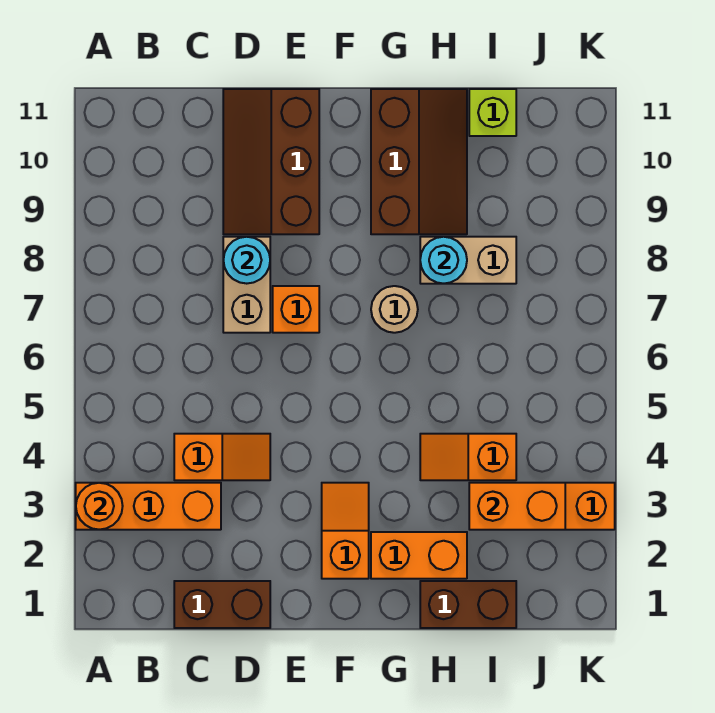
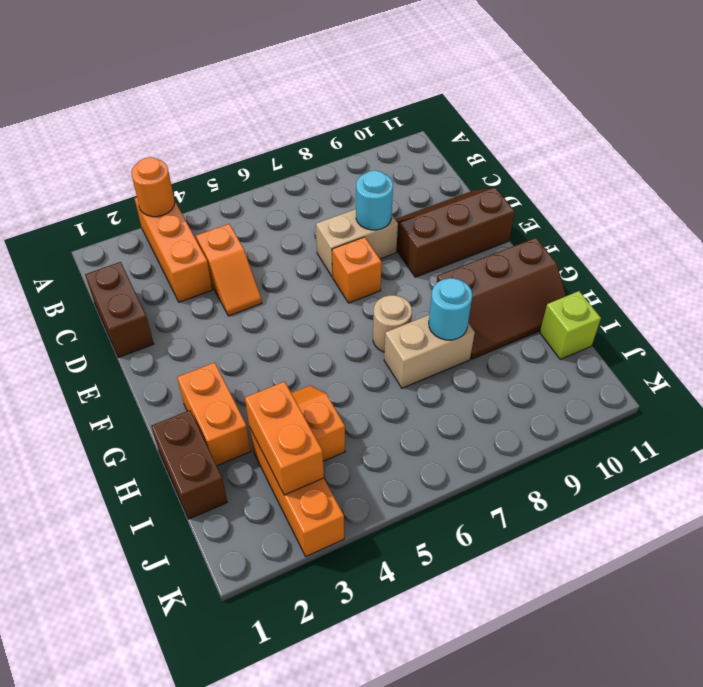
orange slope F2:F3 level 1 top 2 -> none
tan brick H8:I8 level 1 -> tan brick H7:H8 level 1

